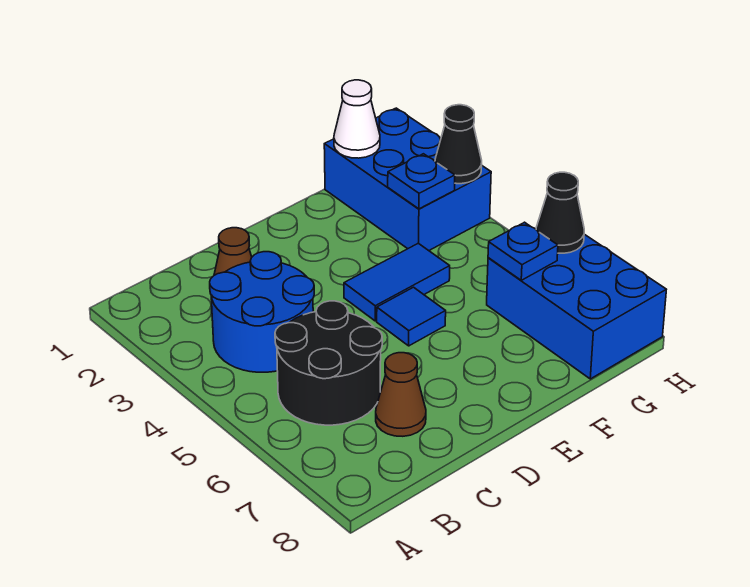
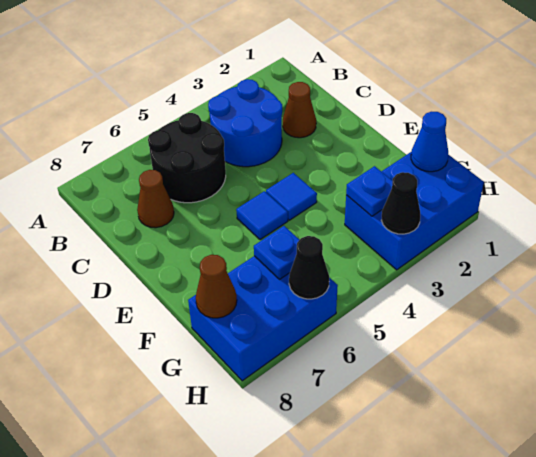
blue tile E4:F4 level 1 -> blue tile E4 level 1
white cone G1 level 2 -> blue cone G1 level 2
none -> brown cone G8 level 2

